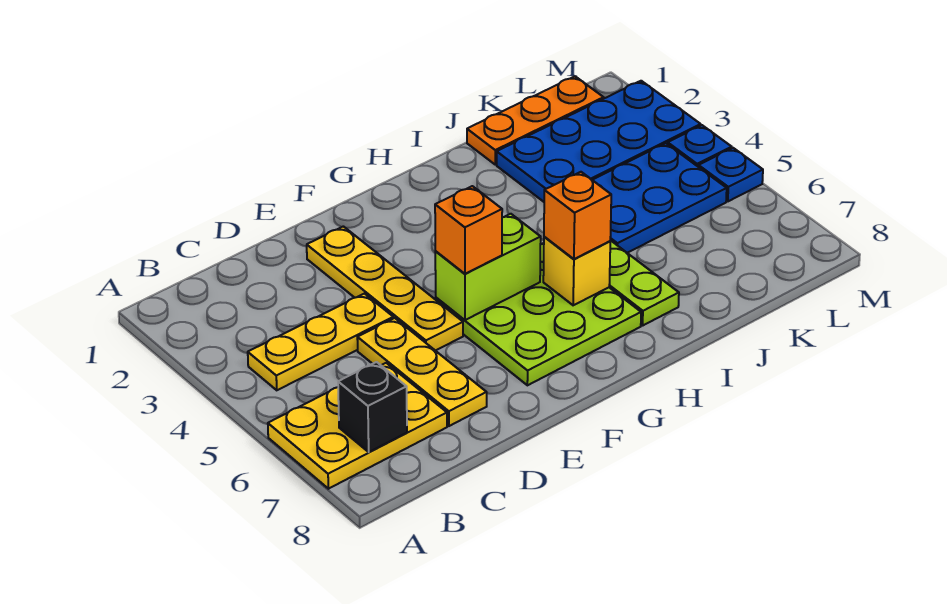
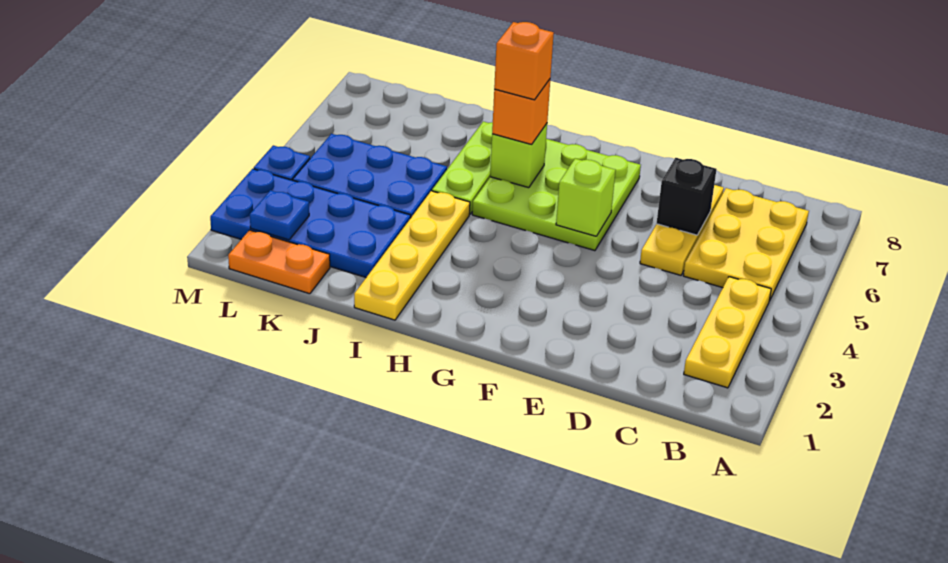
yellow plate A6:C7 level 1 -> yellow plate B5:C7 level 1
yellow plate B4:D4 level 1 -> yellow plate B2:B4 level 1
black brick B7 level 2 -> black brick D6 level 2
yellow plate E2:E5 level 1 -> yellow plate I1:I4 level 1
lime brick F5:G5 level 2 -> lime brick F5 level 2
orange brick F5 level 3 -> orange brick H6 level 4
yellow brick H6 level 2 -> lime brick H6 level 2
orange plate J1:L1 level 1 -> orange plate K1:L1 level 1
blue plate M5 level 1 -> blue plate L2 level 2

